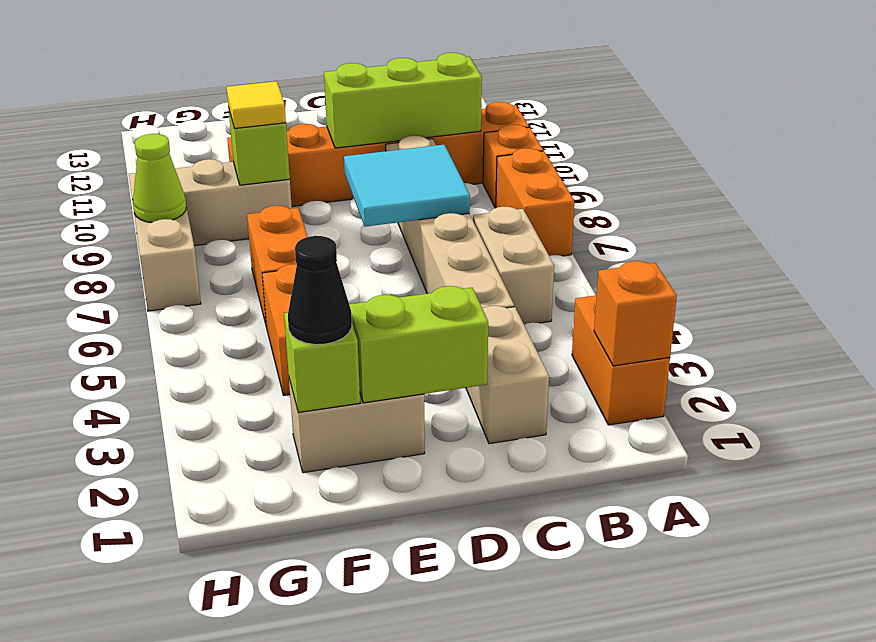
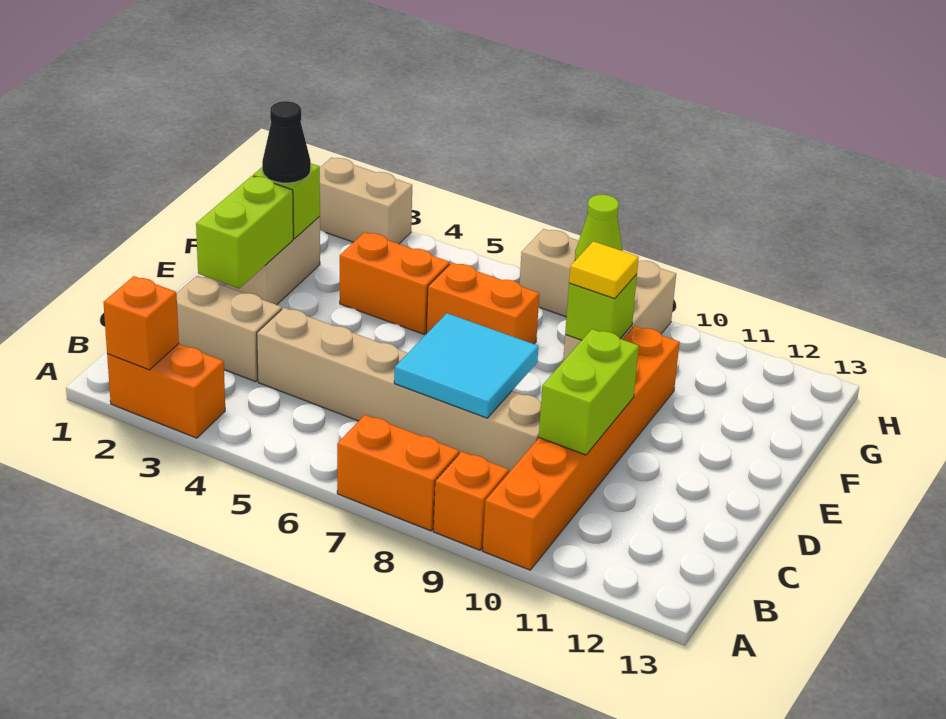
tan brick B5:B6 level 1 -> tan brick H2:H3 level 1
lime brick B10:D10 level 2 -> lime brick C10:D10 level 2

